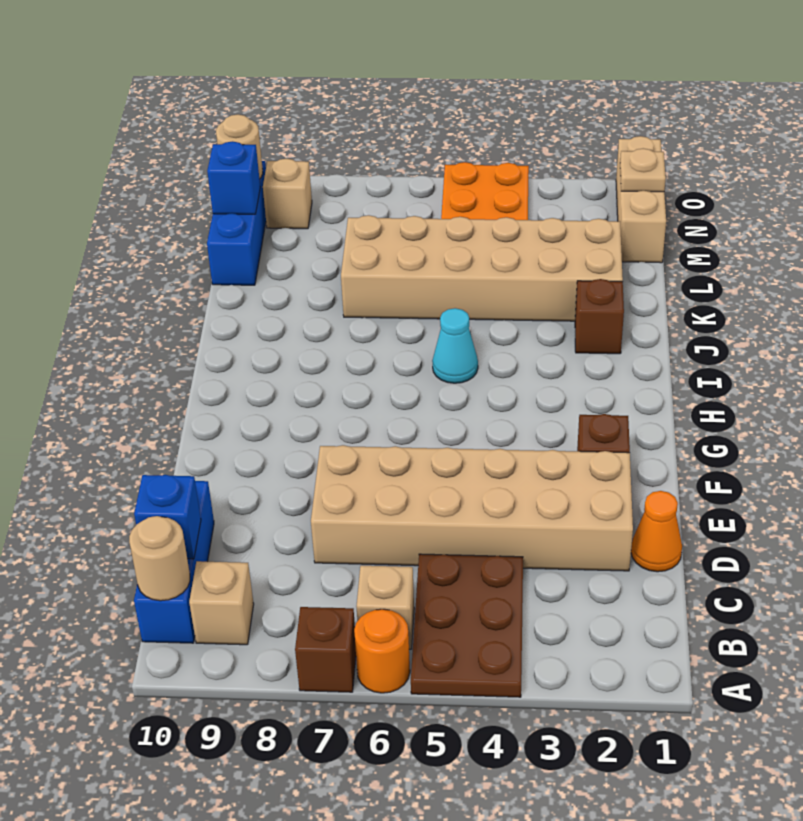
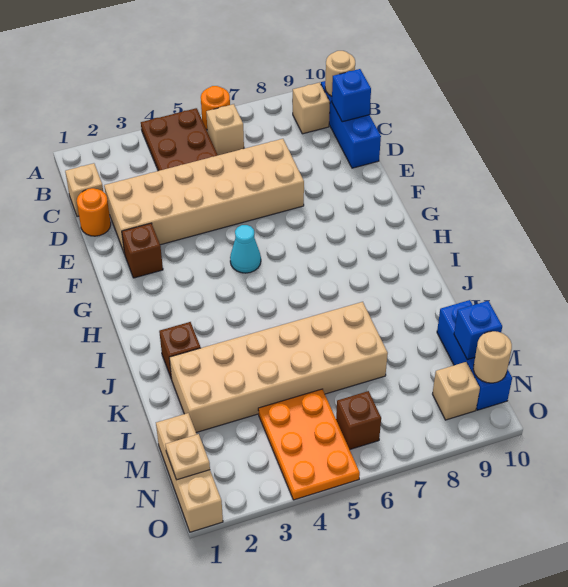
brown brick A7 level 1 -> brown brick N6 level 1
none -> tan brick C1 level 1
orange cone D1 level 1 -> orange round brick D1 level 1
cyan cone I5 level 1 -> cyan cone G5 level 1

